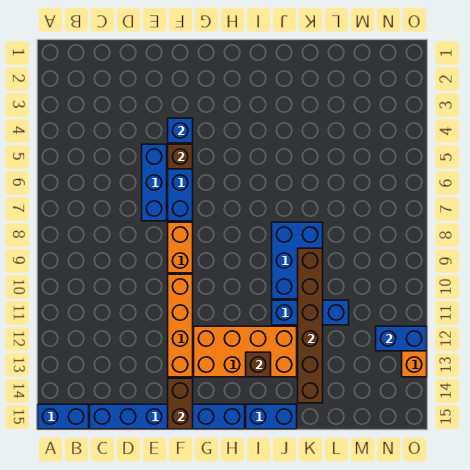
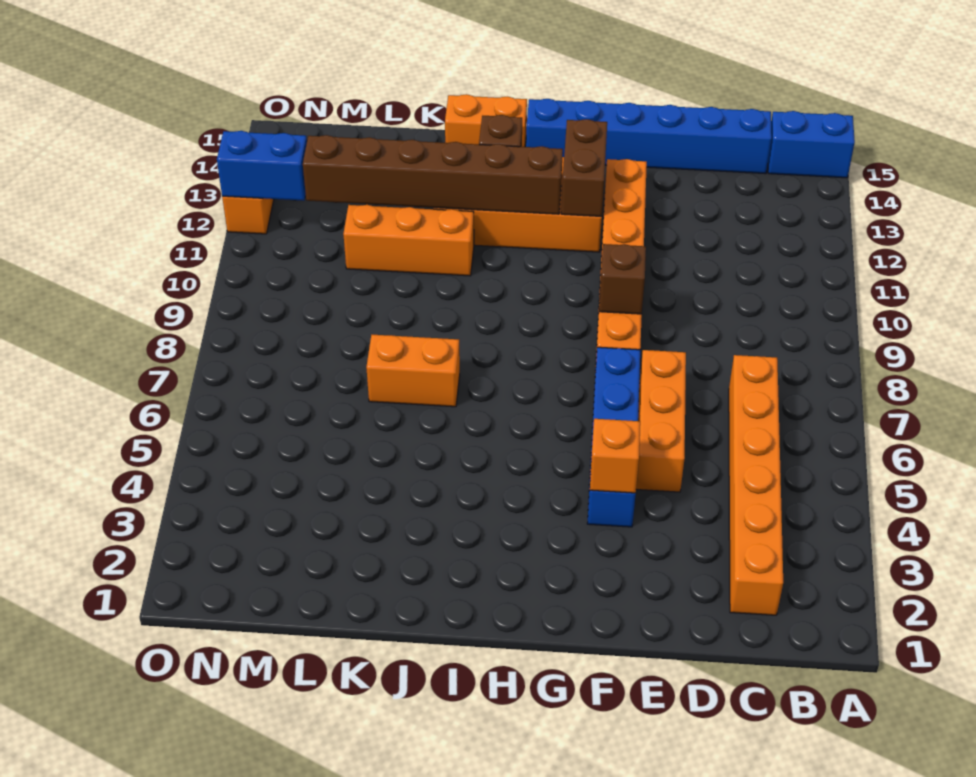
none -> orange brick C2:C7 level 1
blue brick E5:E7 level 1 -> orange brick E5:E7 level 1
blue brick F4 level 2 -> orange brick F4 level 2
brown brick F5 level 2 -> brown brick F9 level 2
brown brick F14:F15 level 2 -> brown brick G12:G13 level 2
blue brick I15:J15 level 1 -> orange brick I15:J15 level 1
none -> orange brick J7:K7 level 1
blue brick J8:K10 level 1 -> none
blue brick J11:L11 level 1 -> orange brick J11:L11 level 1
brown brick K9:K14 level 2 -> brown brick H12:M12 level 2

